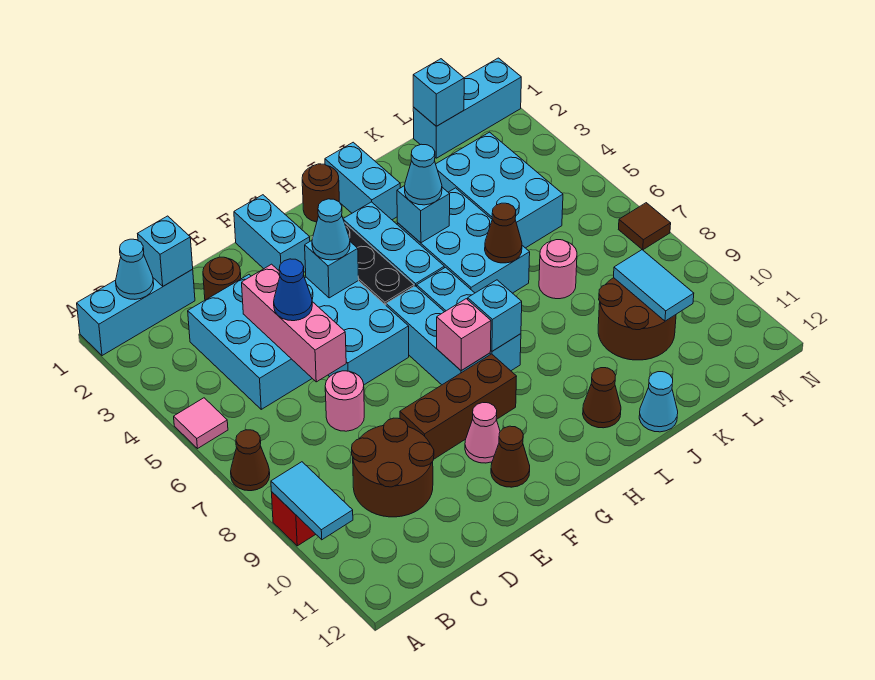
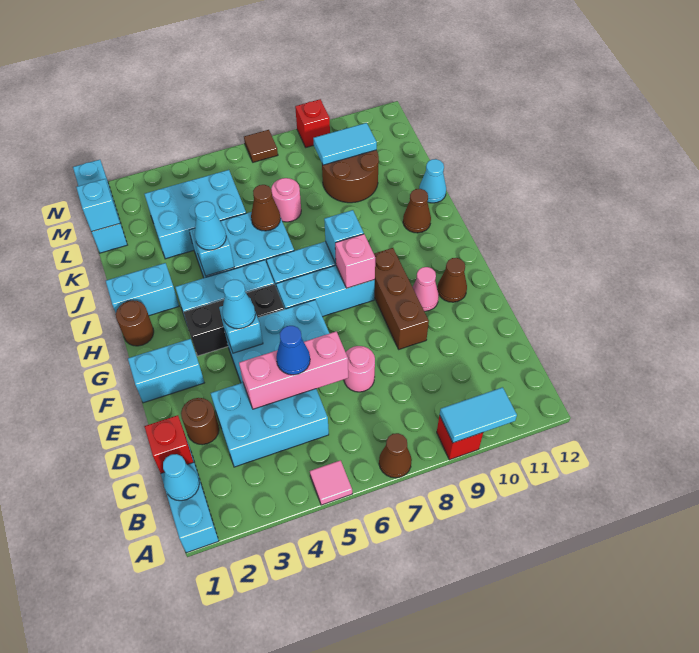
cyan brick C1 level 2 -> red brick C1 level 2
brown round brick C9:D10 level 1 -> none
none -> red brick N9 level 1

